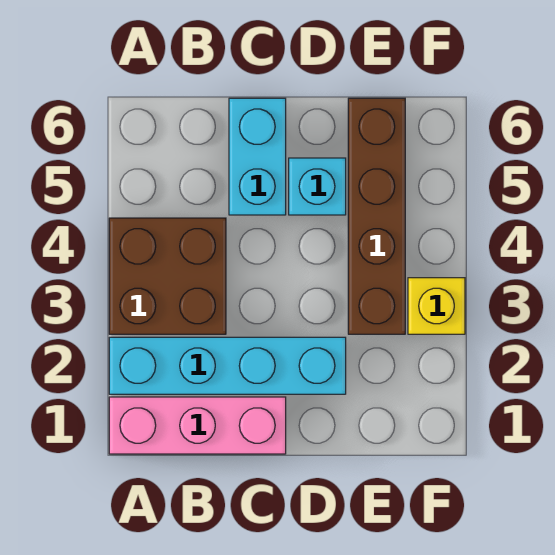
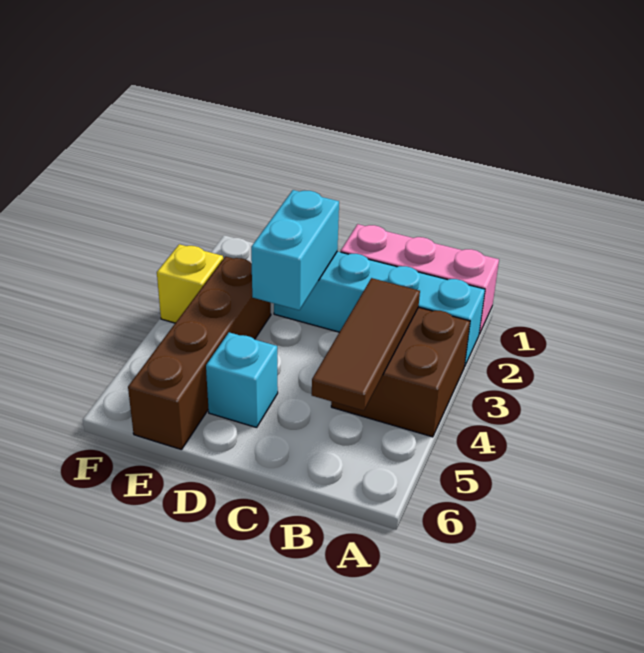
none -> brown tile B3:B5 level 2
cyan brick C5:C6 level 1 -> cyan brick D2:D3 level 2

